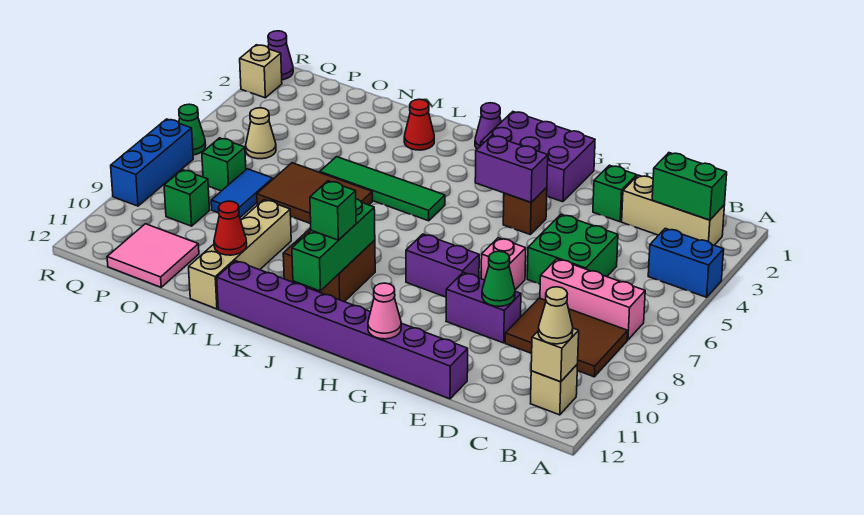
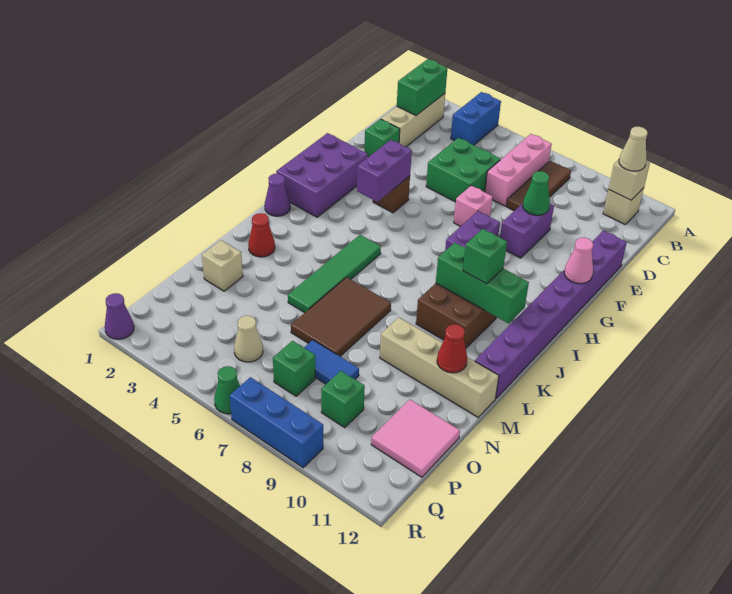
brown tile B8:D9 level 1 -> brown tile B8:D8 level 1
tan brick R2 level 1 -> tan brick N2 level 1

